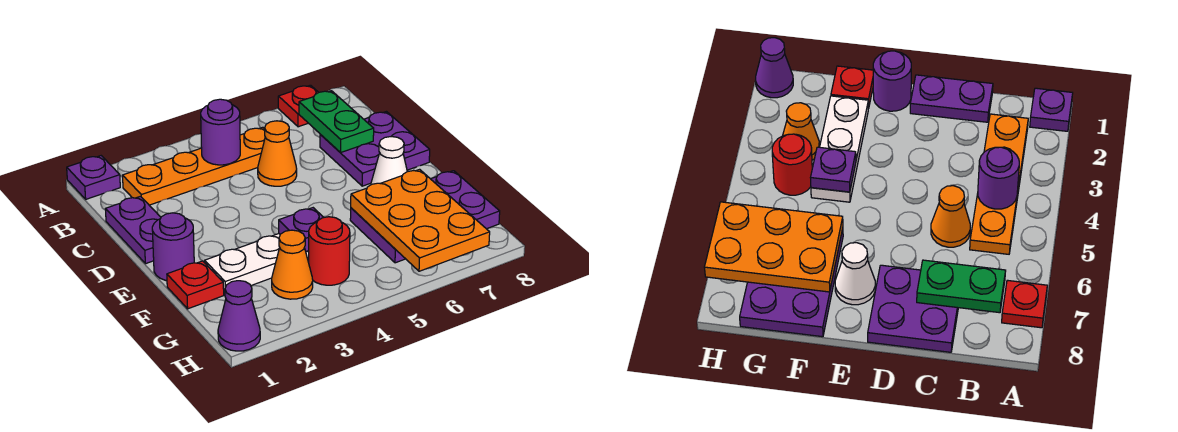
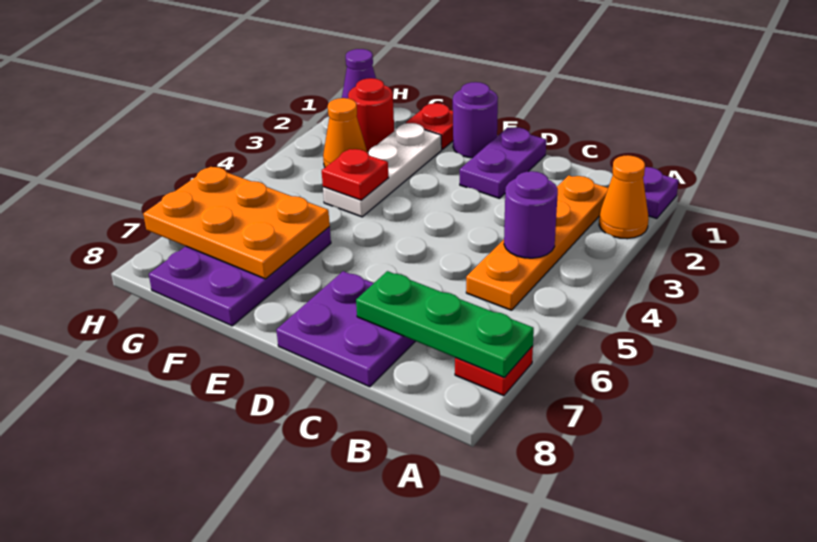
green plate B7:C7 level 2 -> green plate A7:C7 level 2
purple plate C1:D1 level 1 -> purple plate D1:D2 level 1
orange cone C5 level 1 -> orange cone A2 level 1
white cone E7 level 1 -> none
purple plate F4 level 2 -> red plate F4 level 2
red round brick G4 level 1 -> red round brick G2 level 1

